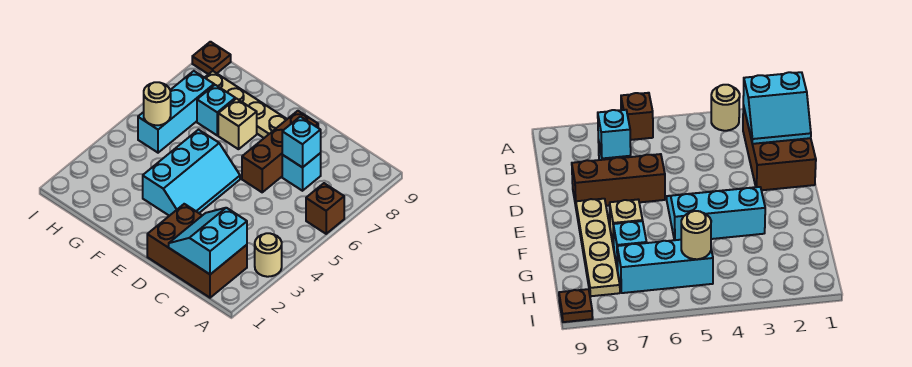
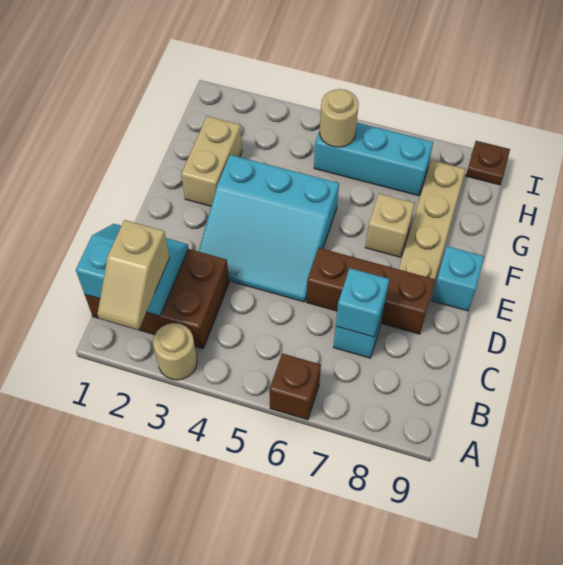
none -> tan slope A2:B2 level 3 top B
brown brick B1:D2 level 1 -> brown brick B1:C3 level 1
cyan slope E3:F5 level 1 top F -> cyan slope D3:F5 level 1 top F
none -> tan brick F2:G2 level 1
cyan brick G7 level 1 -> cyan brick E9 level 1

